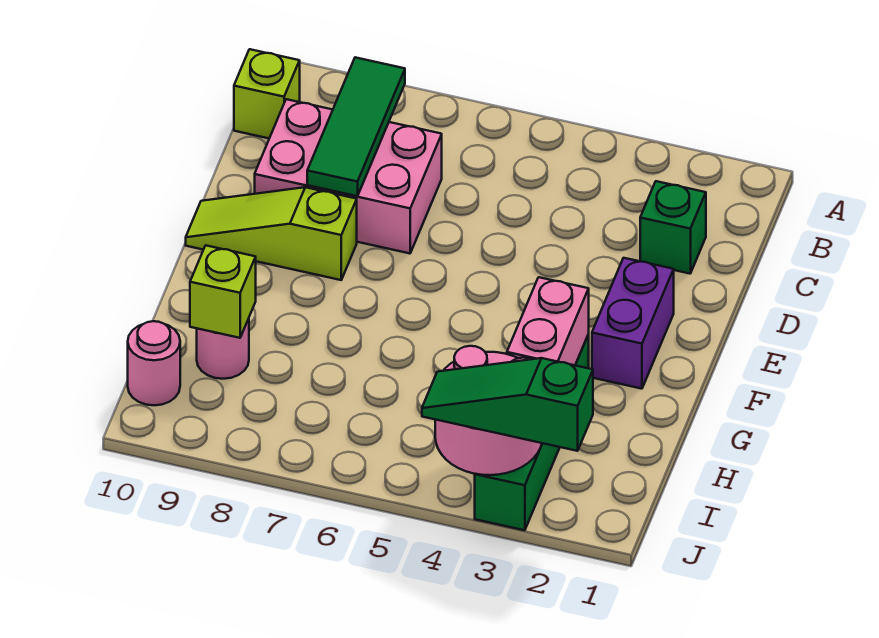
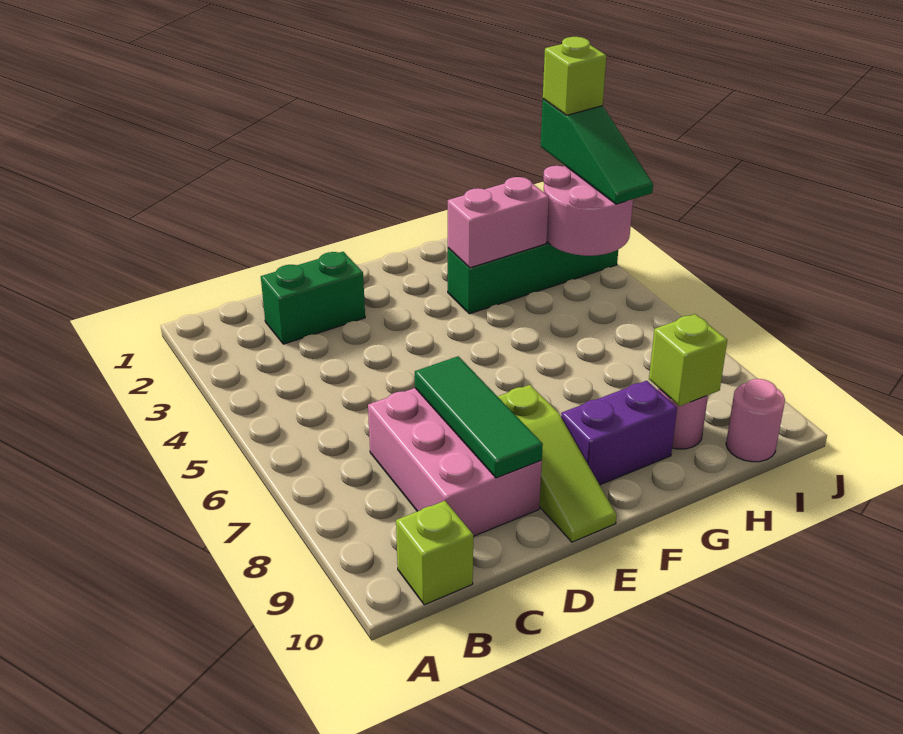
green tile B8:D8 level 2 -> green tile D7:D9 level 2
green brick C2 level 1 -> green brick C2:D2 level 1
purple brick E2:F2 level 1 -> purple brick F9:G9 level 1
none -> lime brick J2 level 4

